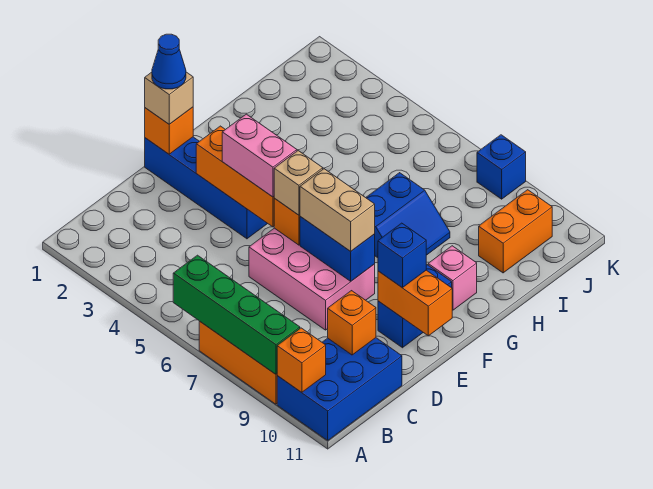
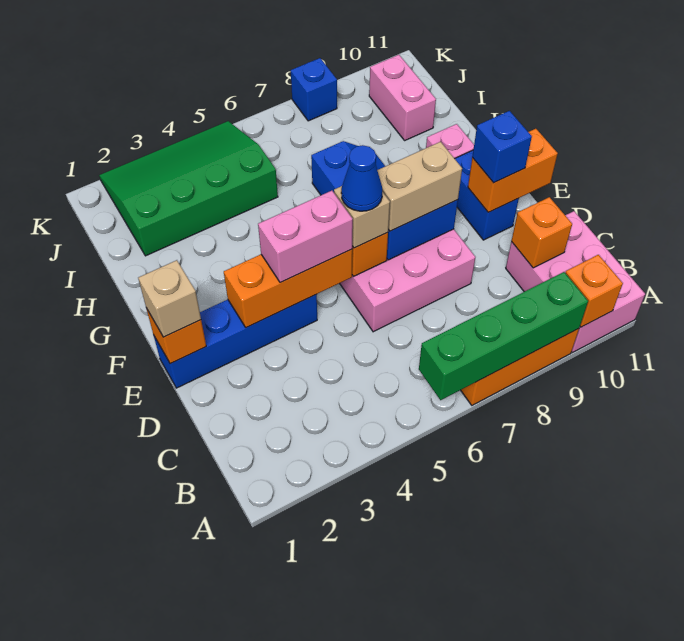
blue brick A10:C11 level 1 -> pink brick A10:C11 level 1
blue cone E1 level 4 -> blue cone E6 level 4
none -> green slope I2:K5 level 1 top I
orange brick I10:J10 level 1 -> pink brick I10:J10 level 1

